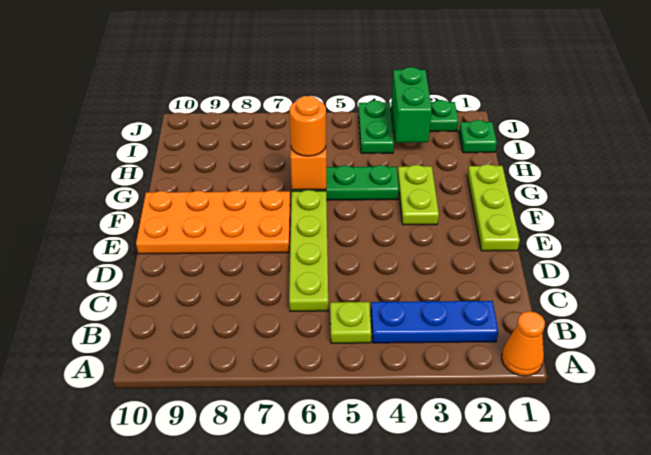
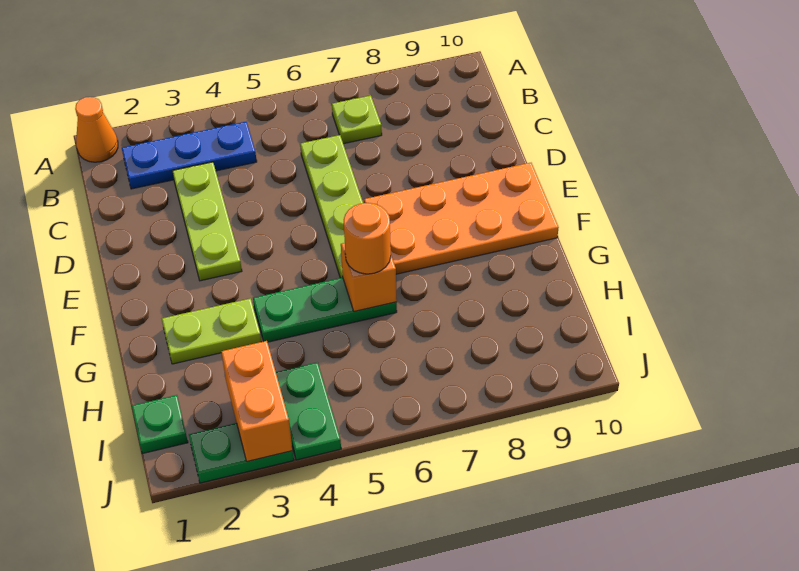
lime plate B5 level 1 -> lime plate B7 level 1
lime plate E1:G1 level 1 -> lime plate C3:E3 level 1
lime plate F3:G3 level 1 -> lime plate G2:G3 level 1
green brick I3:J3 level 2 -> orange brick I3:J3 level 2

